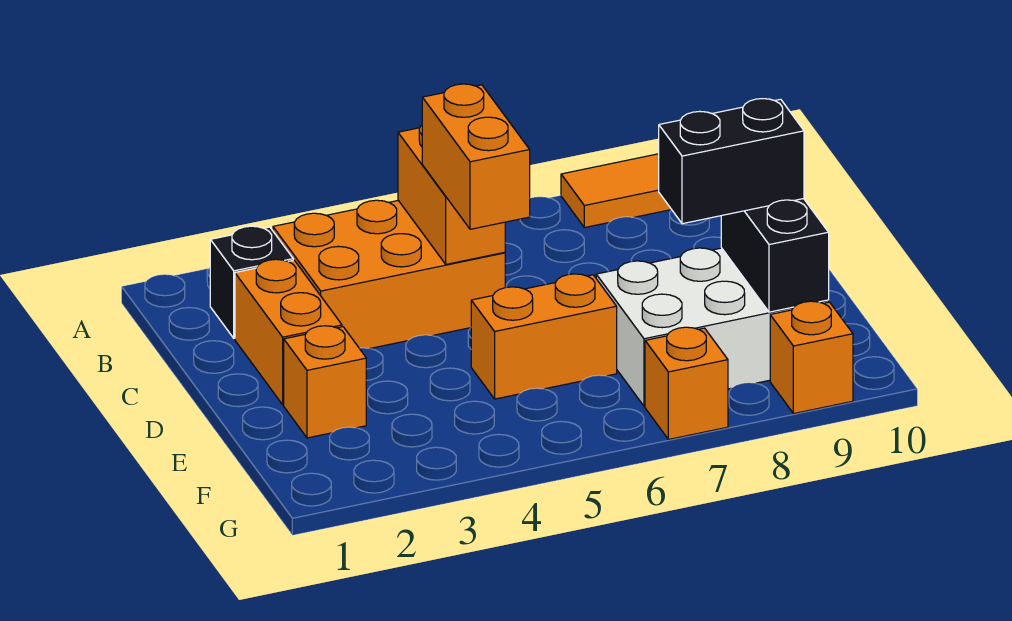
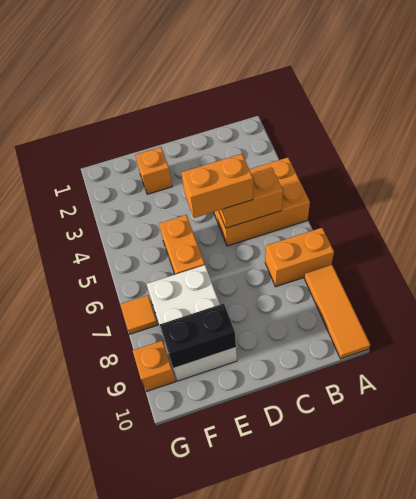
black brick B2 level 1 -> none
orange brick B3:C5 level 1 -> orange brick A4:C5 level 1
orange brick C2:D2 level 1 -> orange brick A7:B7 level 1
black brick E8:E9 level 3 -> none
orange brick G7 level 1 -> orange tile G7 level 1

